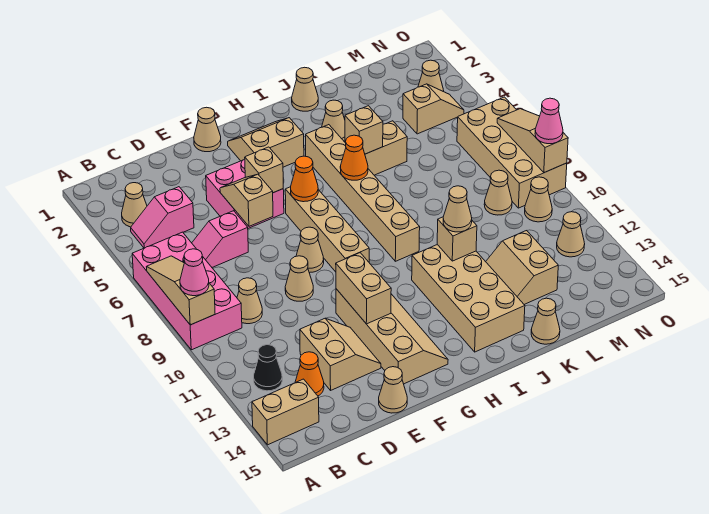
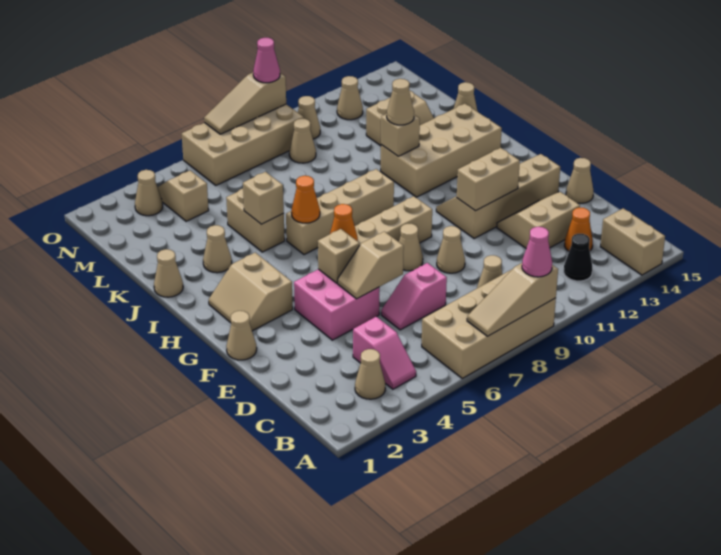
pink brick A6:B9 level 1 -> tan brick A6:B9 level 1
pink slope C6:D6 level 1 top D -> pink slope D6:D7 level 1 top 7
tan brick I4:I9 level 1 -> tan brick I6:I9 level 1

